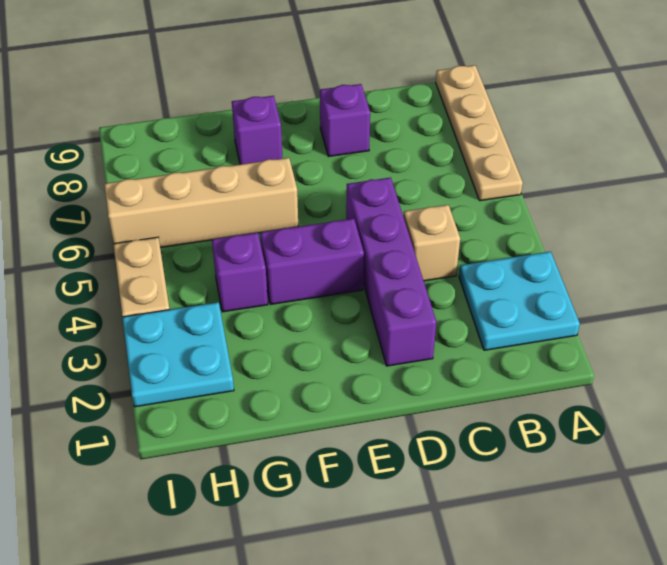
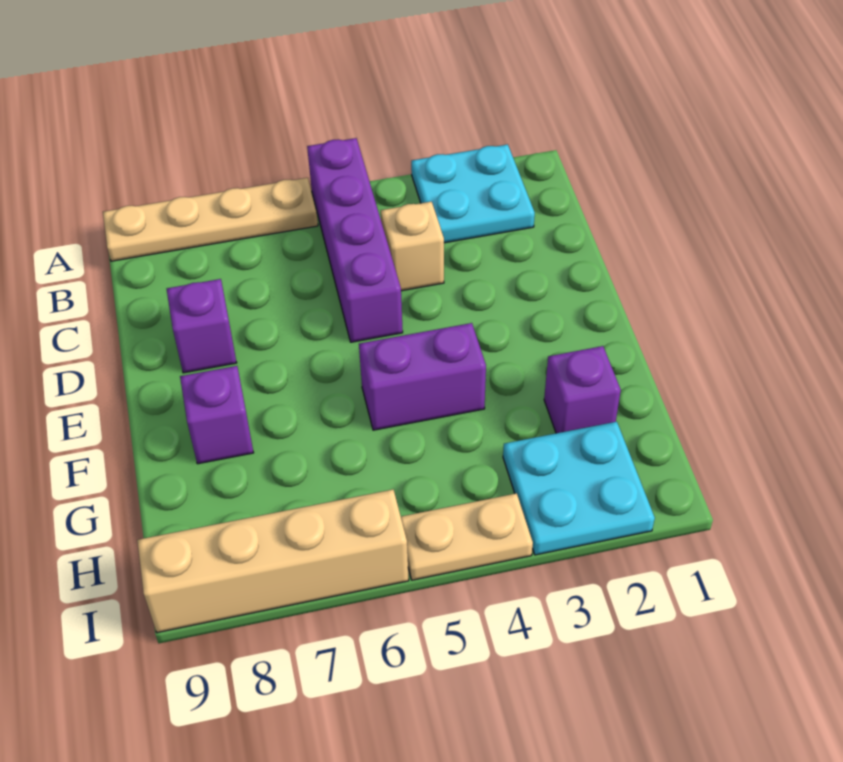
purple brick D2:D5 level 1 -> purple brick A5:D5 level 1
purple brick E4:F4 level 1 -> purple brick F4:F5 level 1
tan brick F6:I6 level 1 -> tan brick I6:I9 level 1
purple brick G4 level 1 -> purple brick G2 level 1

